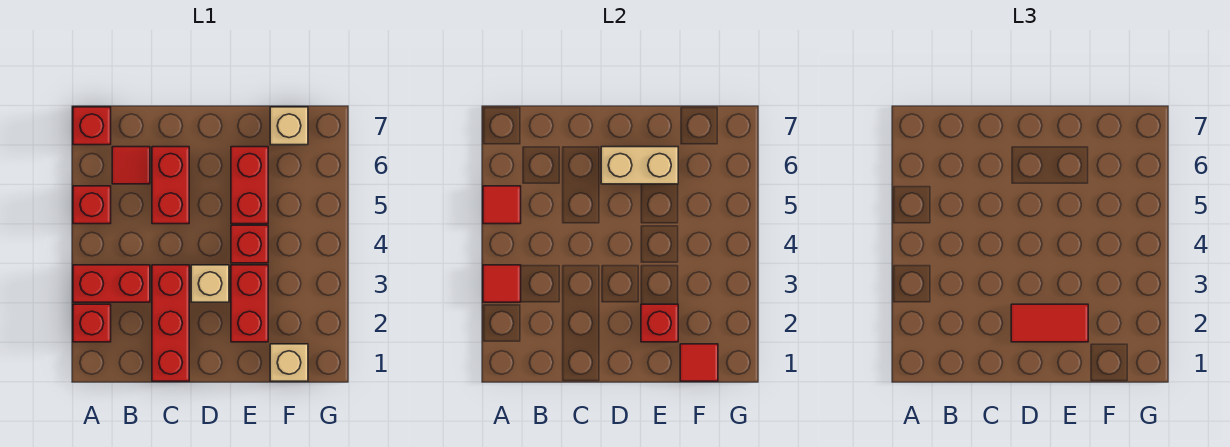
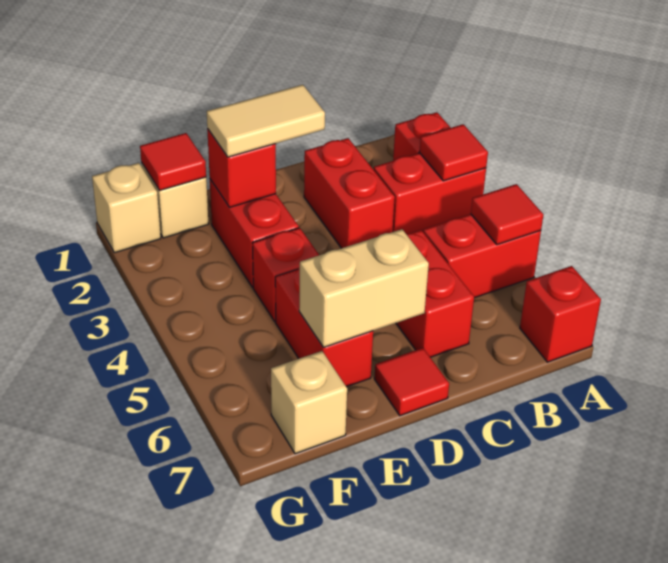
red brick A5 level 1 -> red brick A5:B5 level 1
red tile B6 level 1 -> red tile D7 level 1
red brick C1:C3 level 1 -> red brick C2:C3 level 1
red tile D2:E2 level 3 -> tan tile D2:E2 level 3
tan brick D3 level 1 -> tan brick G1 level 1

